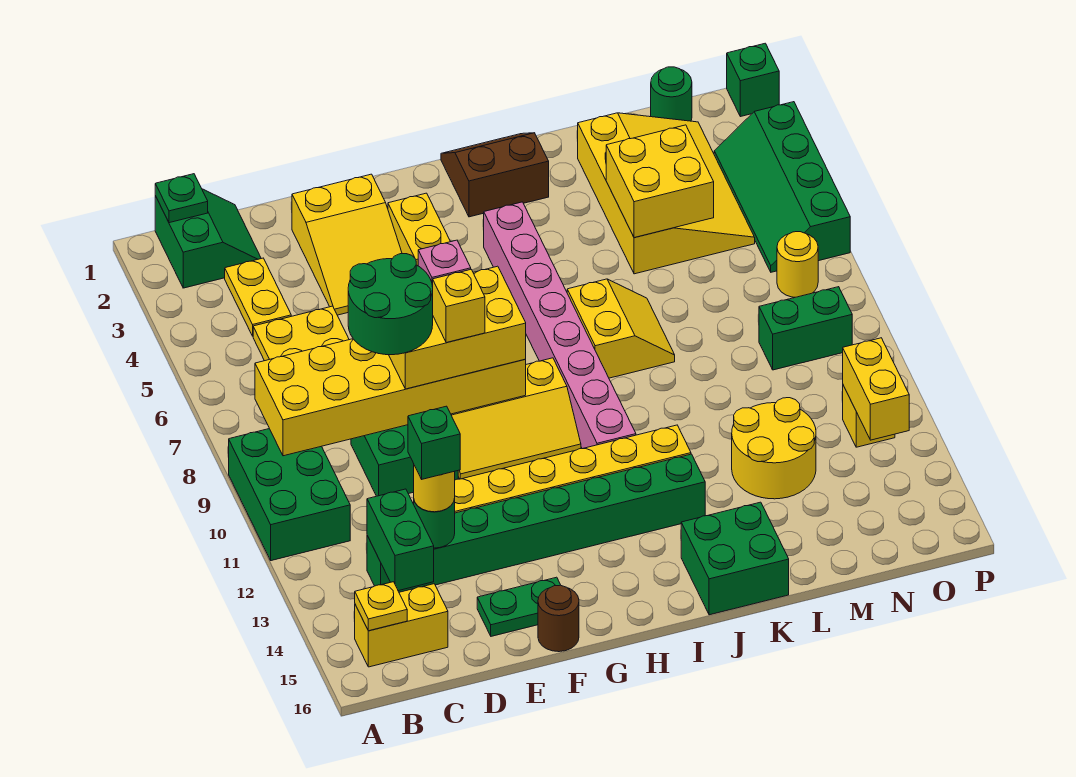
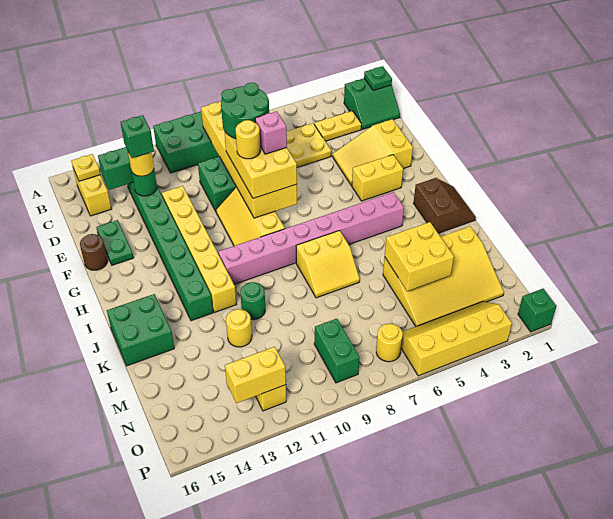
yellow brick F9 level 4 -> yellow round brick F9 level 4
yellow round brick L12:M13 level 1 -> yellow round brick L12 level 1
green round brick N1 level 1 -> green round brick K11 level 1
green slope O3:P6 level 1 top P -> yellow slope O3:P6 level 1 top P

